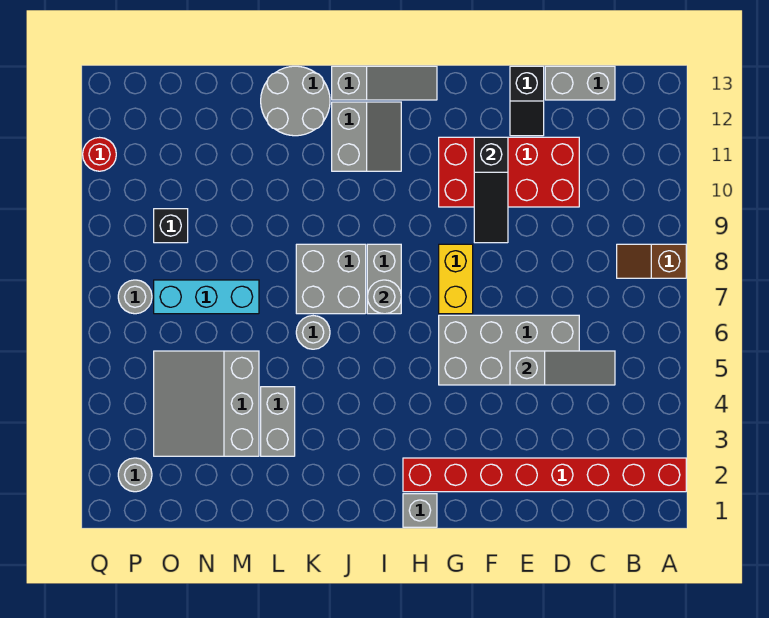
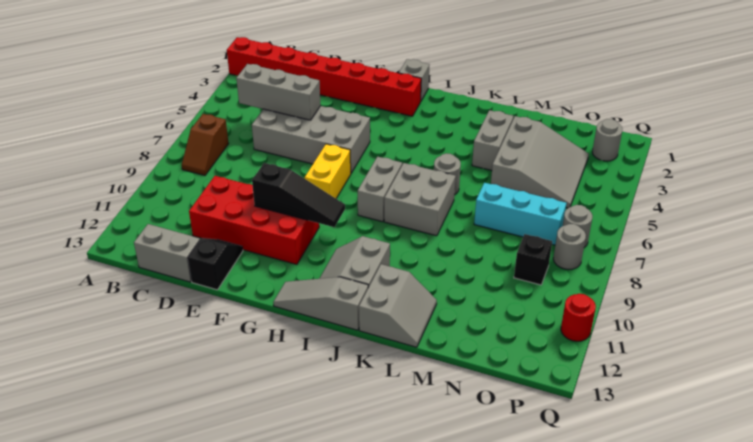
brown slope A8:B8 level 1 top A -> brown slope B7:B8 level 1 top 7
grey slope C5:E5 level 2 top E -> grey brick C5:E5 level 2
black slope F9:F11 level 2 top 11 -> black slope F10:H10 level 2 top F
grey round brick I7 level 2 -> grey round brick P8 level 1
grey round brick K12:L13 level 1 -> grey slope K12:L13 level 1 top K

